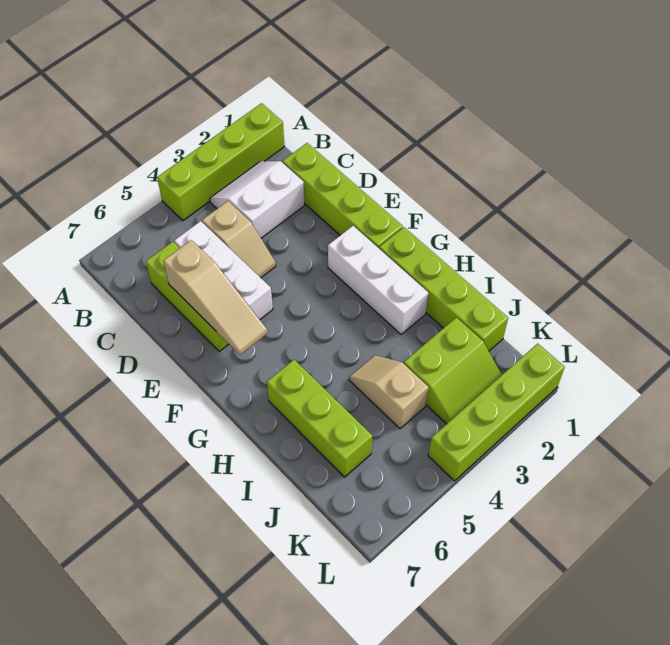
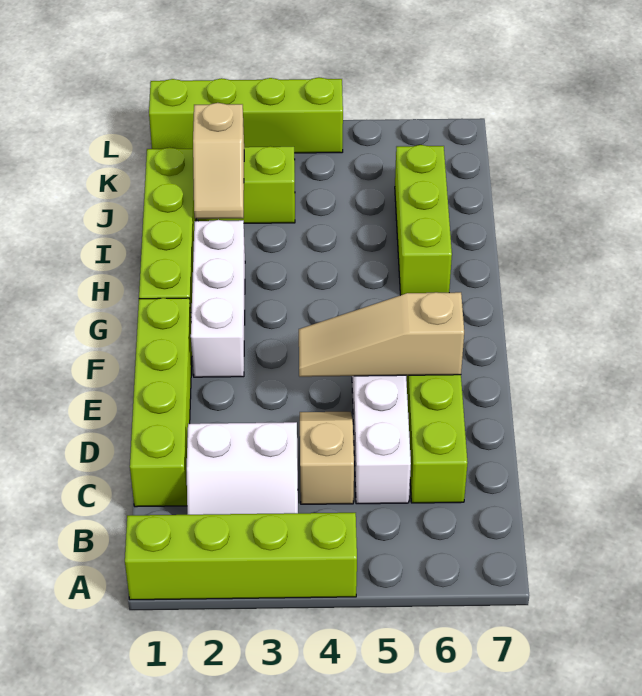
tan slope D6:F6 level 2 top D -> tan slope E4:E6 level 2 top 6
tan slope I4:J4 level 1 top J -> tan slope I2:J2 level 2 top J

